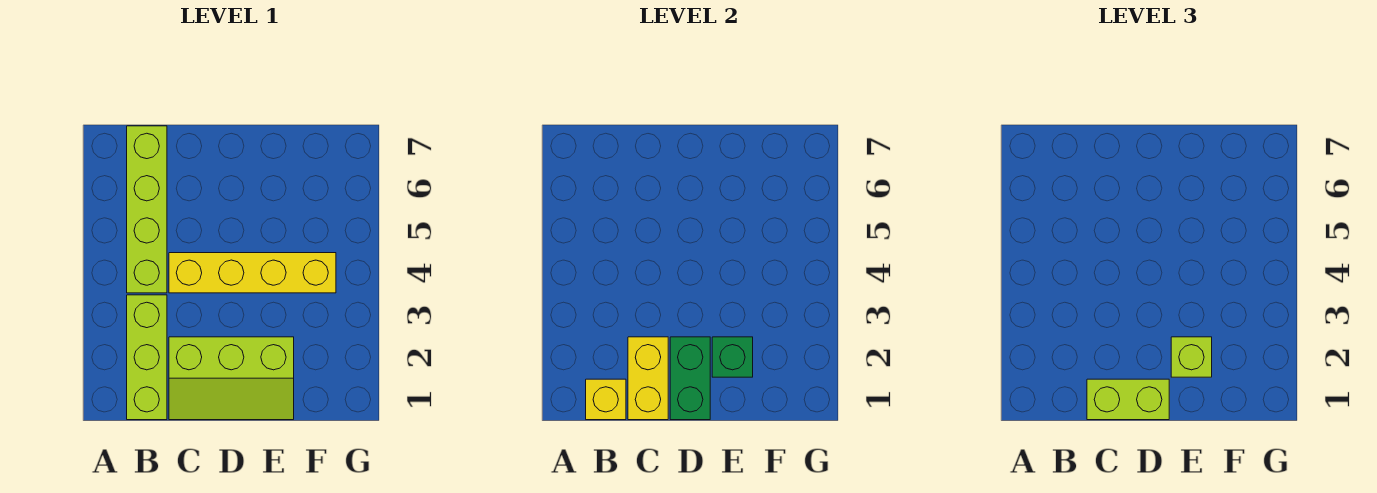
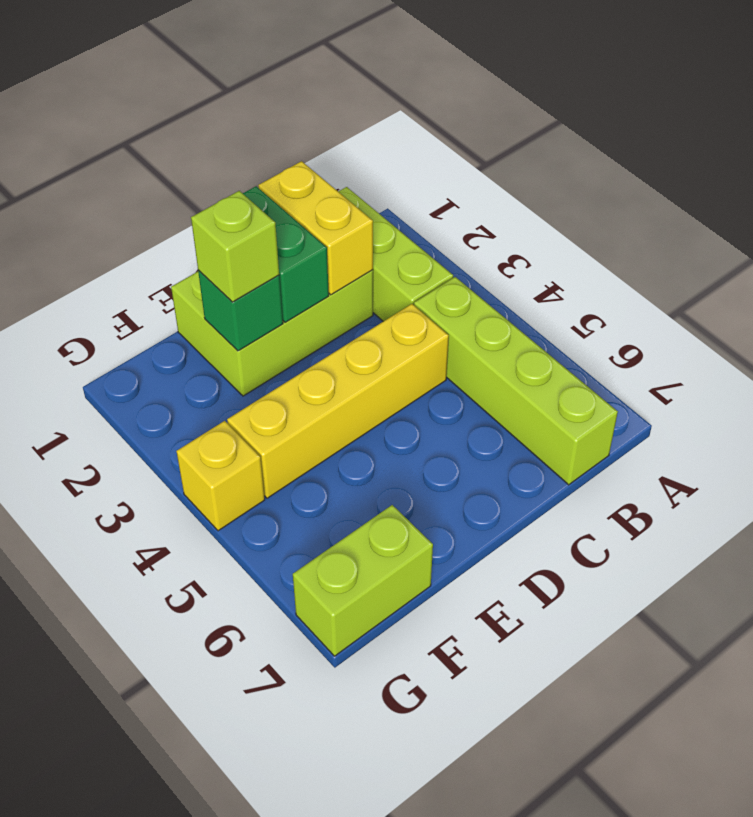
yellow brick B1 level 2 -> yellow brick G4 level 1
lime slope C1:E2 level 1 top 2 -> lime brick C1:E2 level 1
lime brick C1:D1 level 3 -> lime brick F7:G7 level 1

